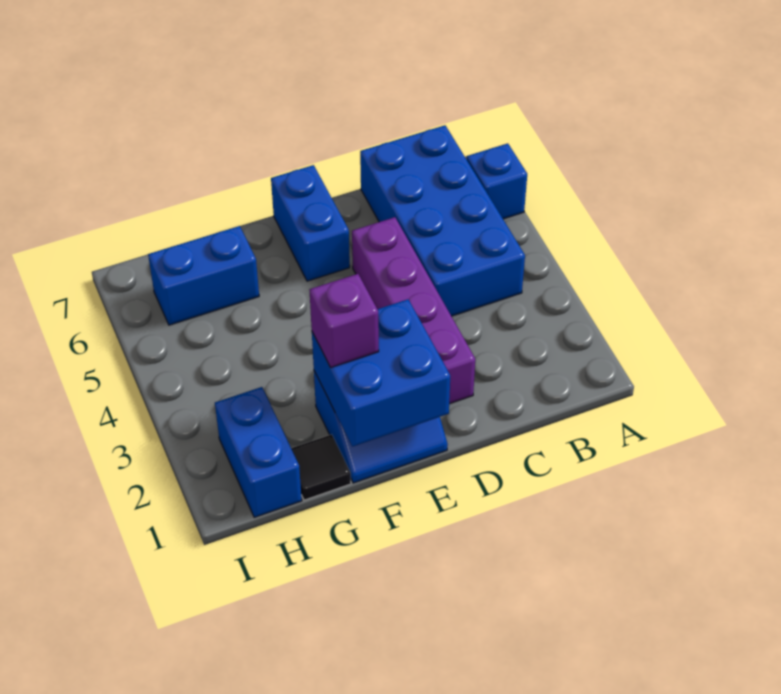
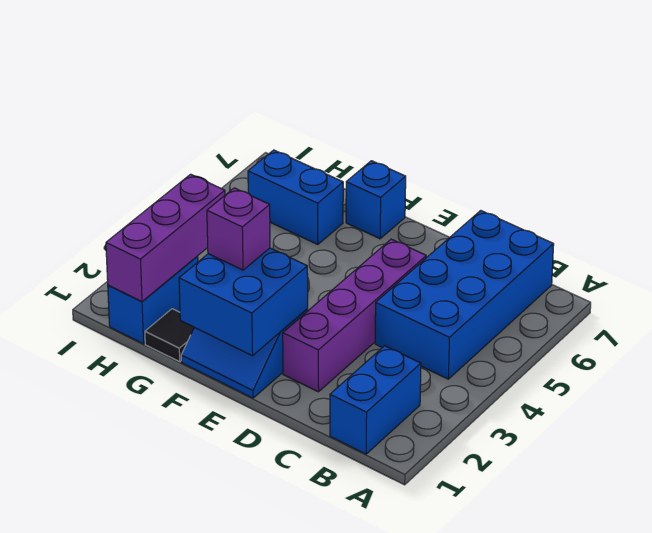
blue brick A6 level 1 -> blue brick F7 level 1
blue brick E6:E7 level 1 -> blue brick B1:B2 level 1
none -> purple brick H1:H3 level 2

